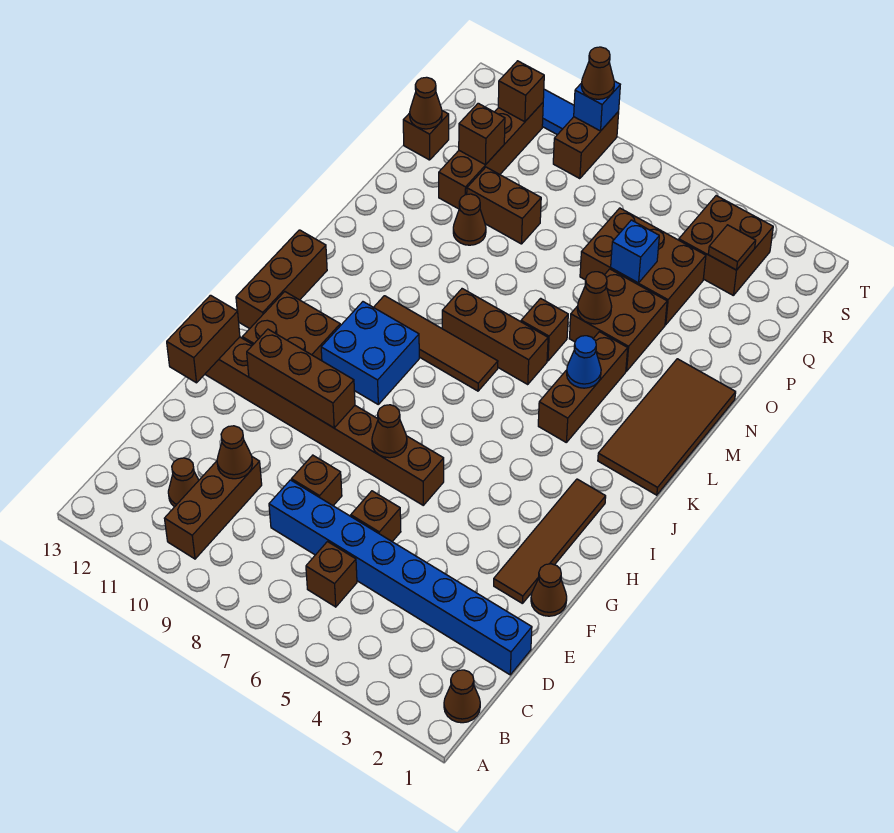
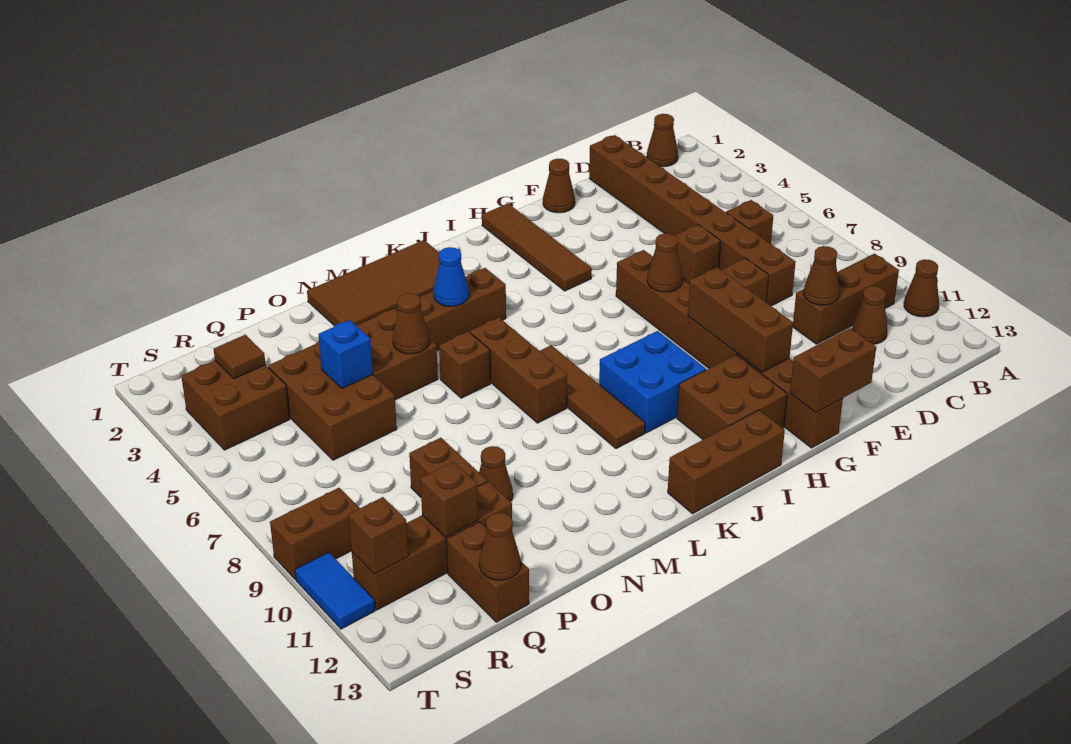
blue brick D1:D8 level 1 -> brown brick D1:D8 level 1
brown tile F2:I2 level 1 -> brown tile H1:H4 level 1
brown brick Q13 level 1 -> brown brick Q12:Q13 level 1
blue brick T9 level 2 -> none
brown cone T9 level 3 -> brown cone A11 level 1

